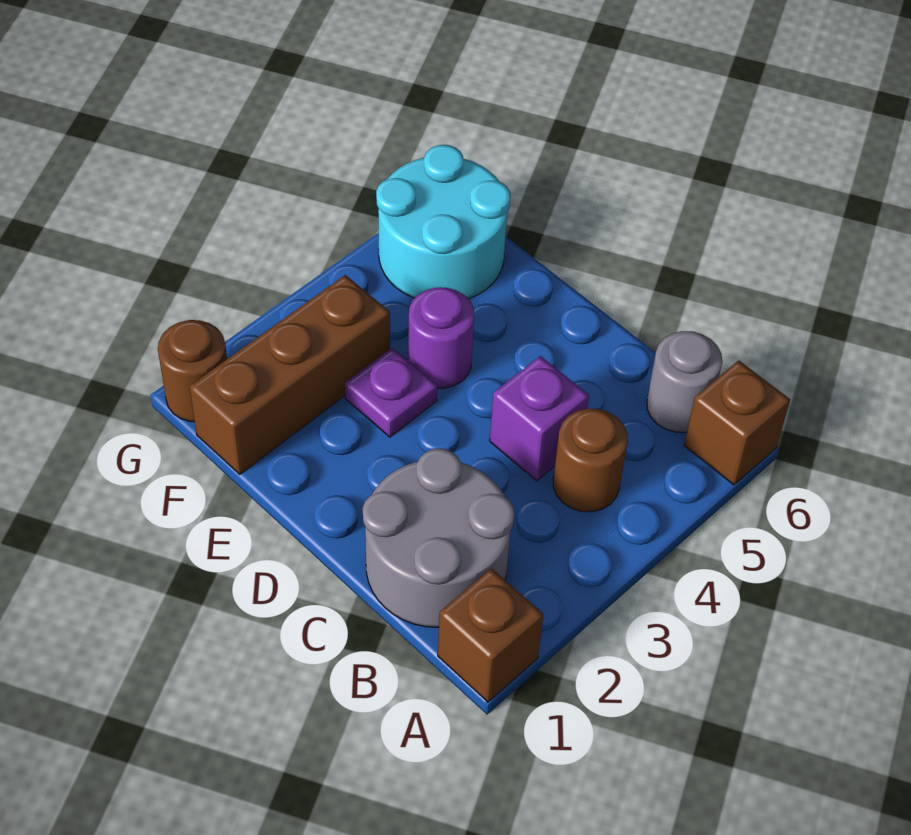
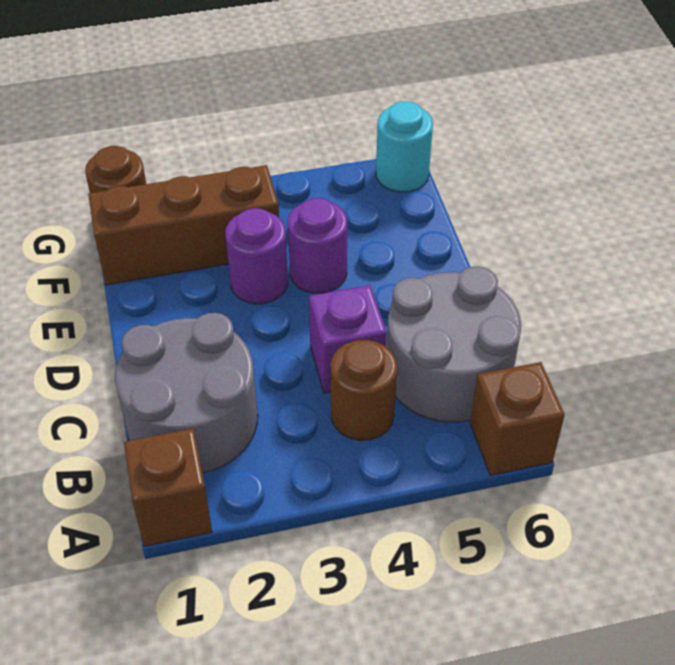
grey round brick B6 level 1 -> grey round brick B5:C6 level 1
purple plate E3 level 1 -> purple round brick E3 level 1
cyan round brick F5:G6 level 1 -> cyan round brick G6 level 1

